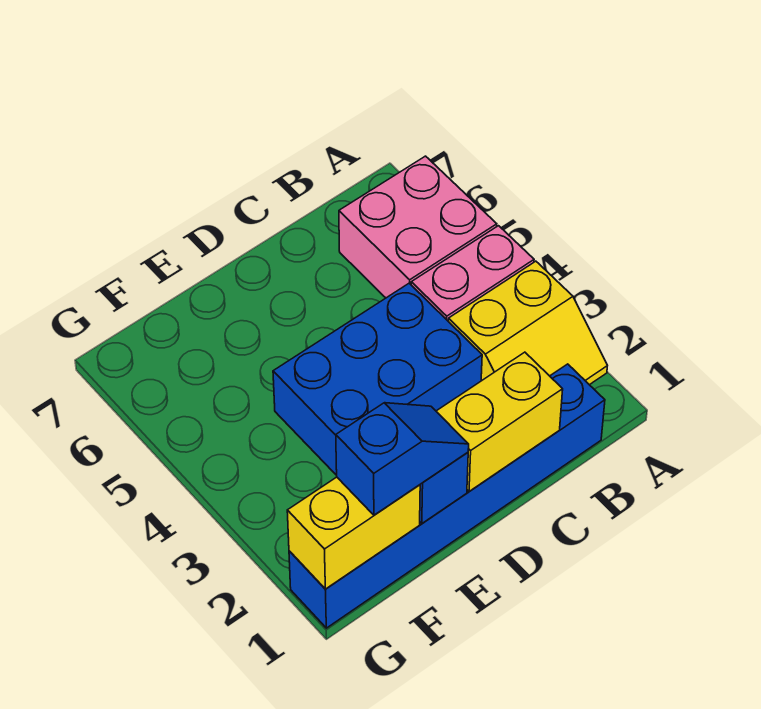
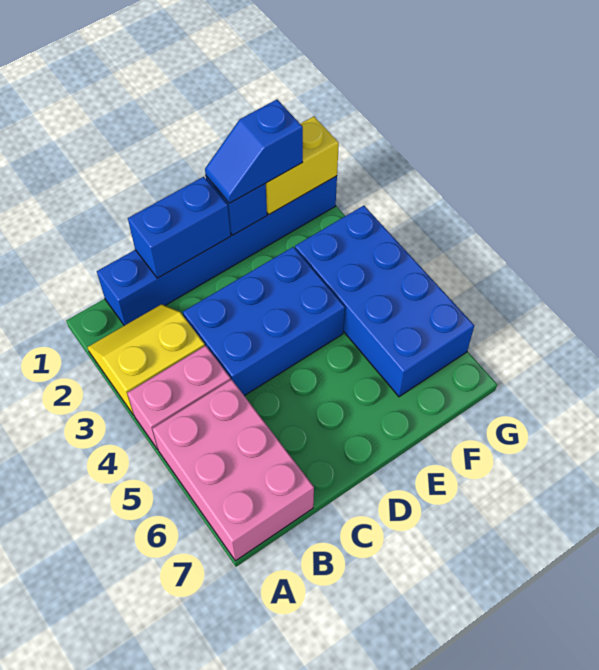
pink brick A5:B6 level 1 -> pink brick A5:B7 level 1
yellow brick C1:D1 level 2 -> blue brick C1:D1 level 2
none -> blue brick F3:G6 level 1

